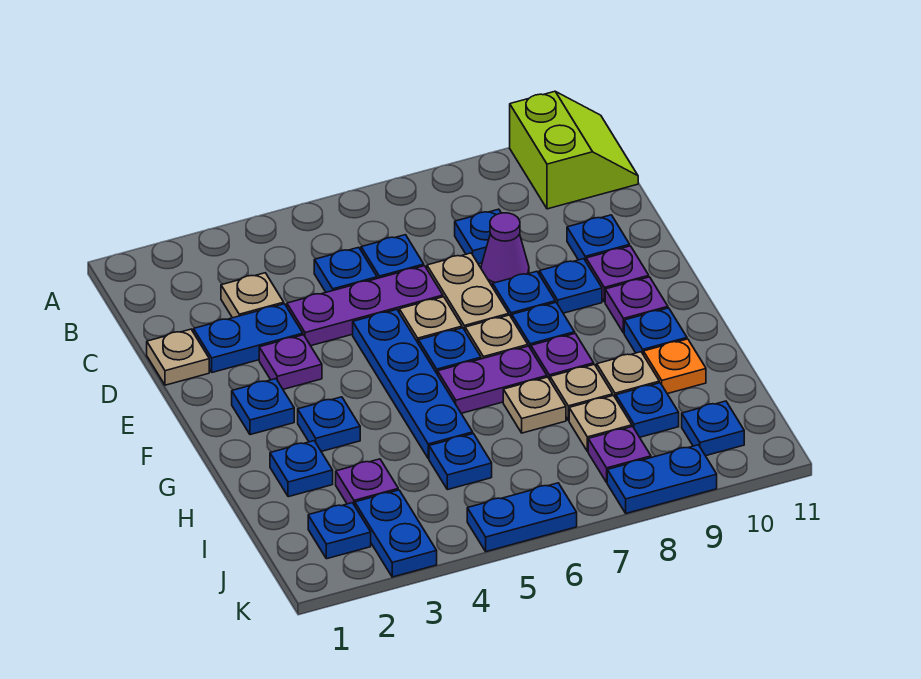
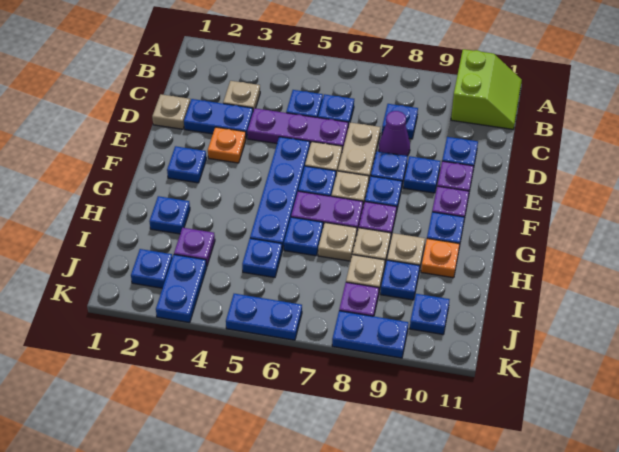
purple plate E3 level 1 -> orange plate E3 level 1
blue plate G3 level 1 -> blue plate H6 level 1

